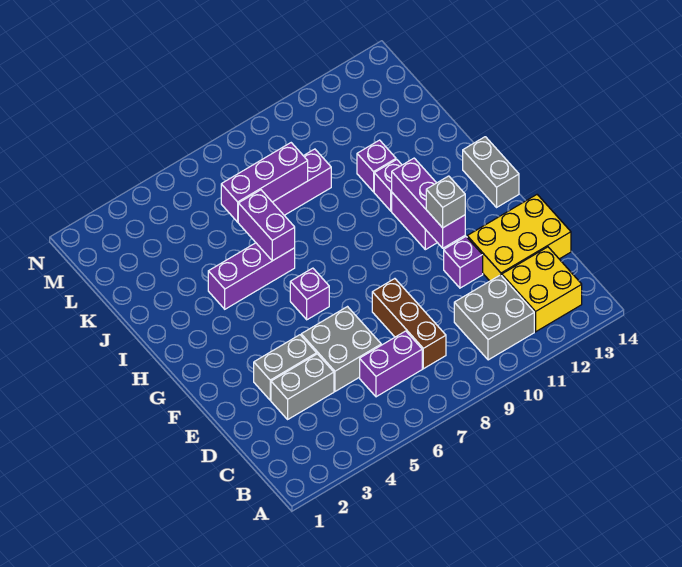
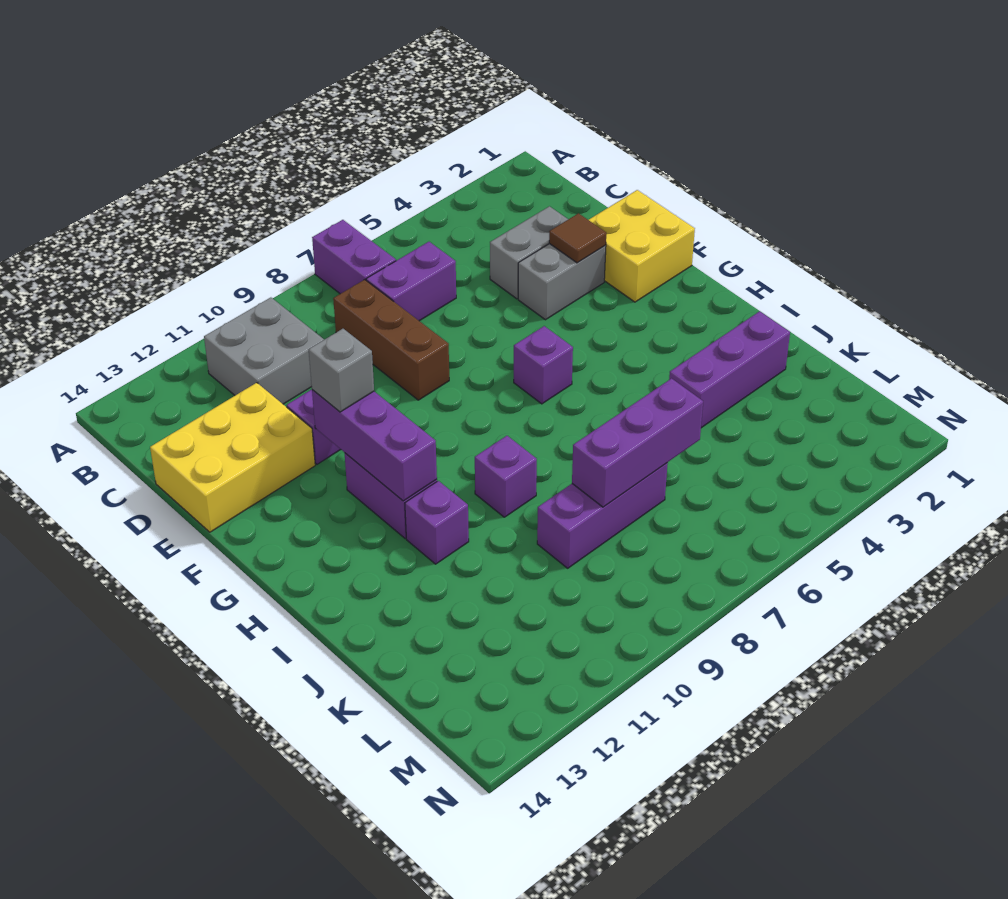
yellow brick B12:C13 level 1 -> yellow brick E1:F2 level 1
grey brick D5:E6 level 1 -> none
none -> brown tile E3 level 2
grey brick G14:H14 level 1 -> none
purple brick I4:I6 level 1 -> purple brick J2:J4 level 1
purple brick I6:J6 level 2 -> purple brick A7:B7 level 1
purple brick J11 level 1 -> purple brick I9 level 1

